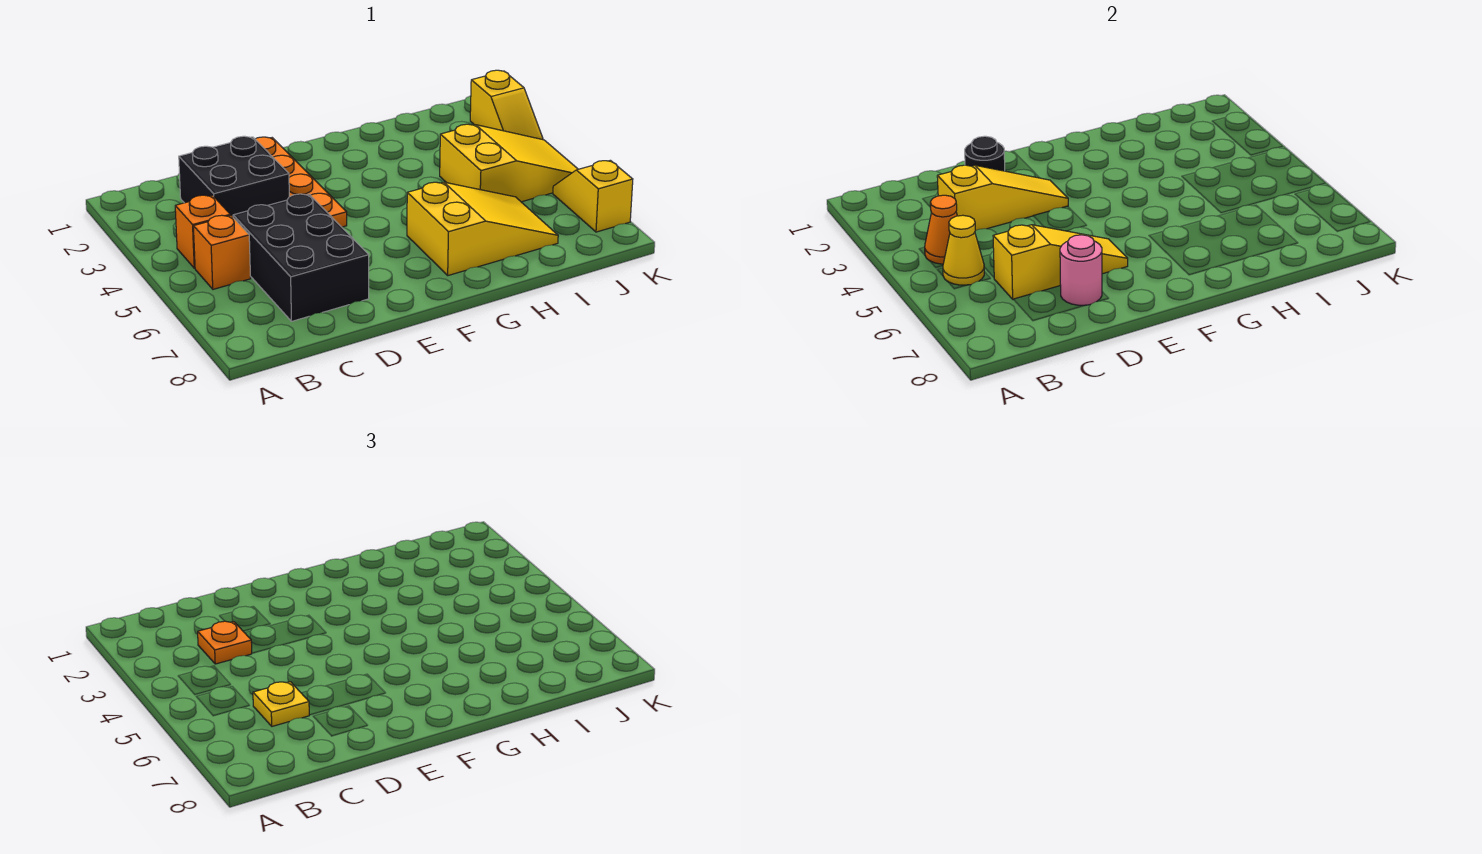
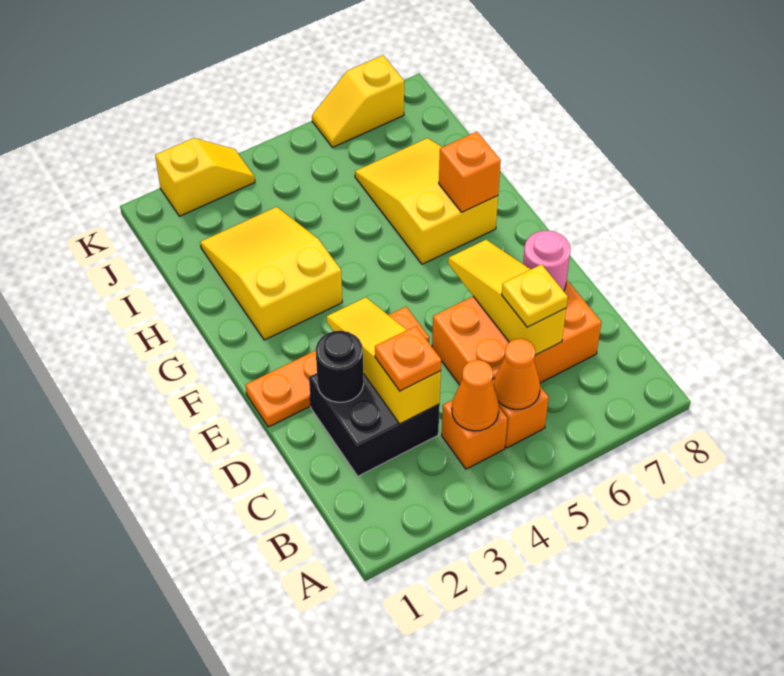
yellow cone B5 level 2 -> orange cone B5 level 2
black brick C5:D7 level 1 -> orange brick C5:D7 level 1
none -> orange brick G7 level 2
yellow slope I4:K5 level 1 top I -> yellow slope G2:I3 level 1 top G

